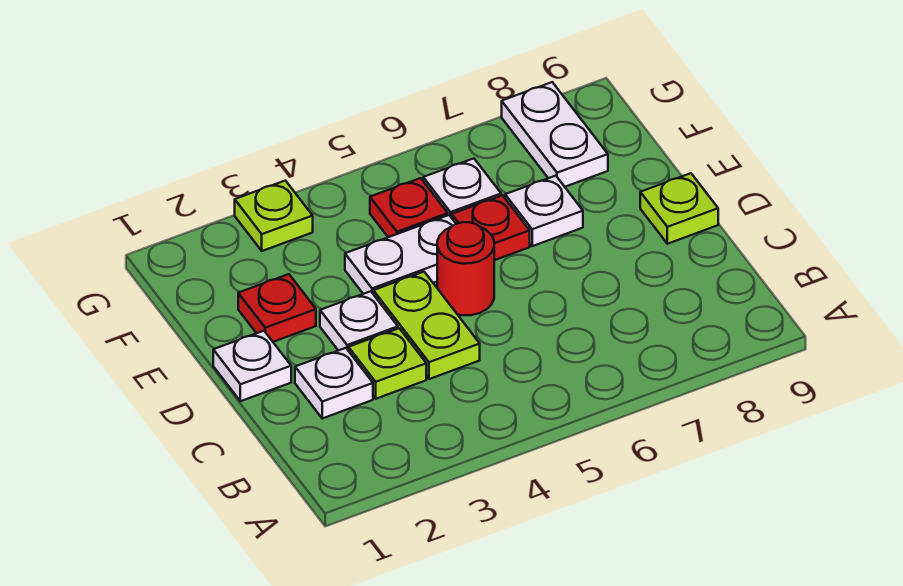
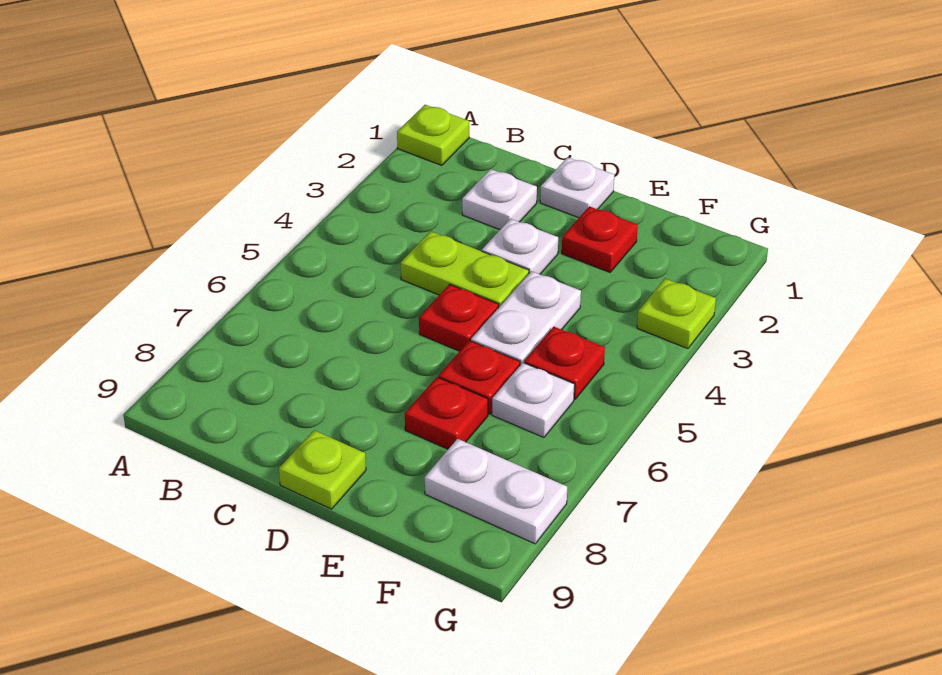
lime plate C3 level 1 -> lime plate A1 level 1
red round brick D5 level 1 -> red plate D5 level 1
white plate E7 level 1 -> red plate E7 level 1

